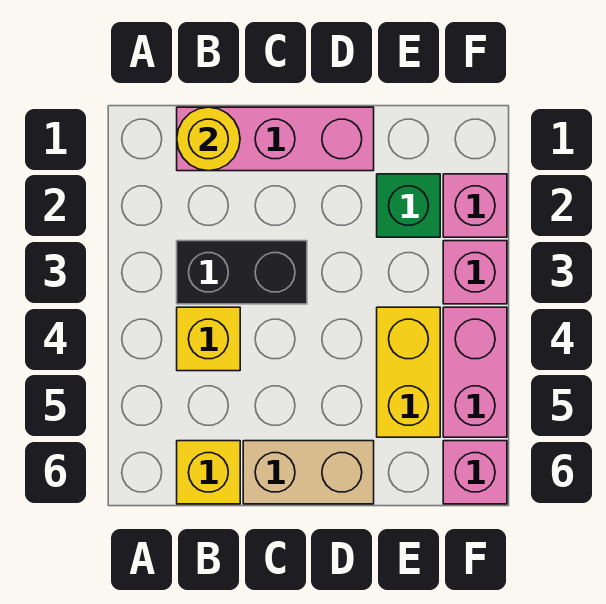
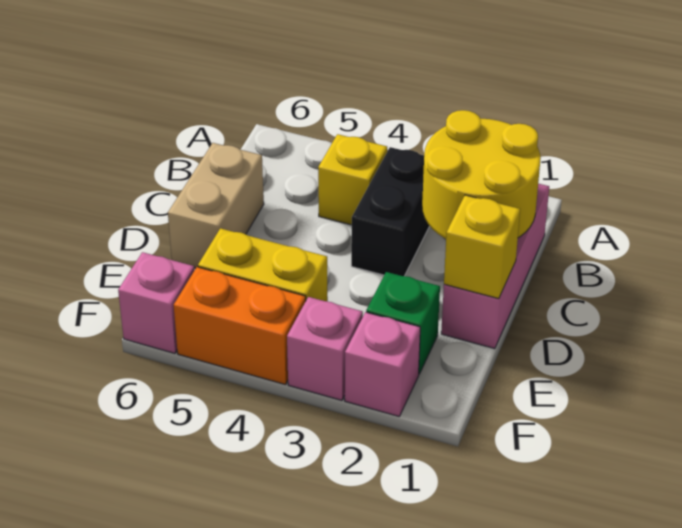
yellow round brick B1 level 2 -> yellow round brick B1:C2 level 2
yellow brick B6 level 1 -> yellow brick D1 level 2
pink brick F4:F5 level 1 -> orange brick F4:F5 level 1

